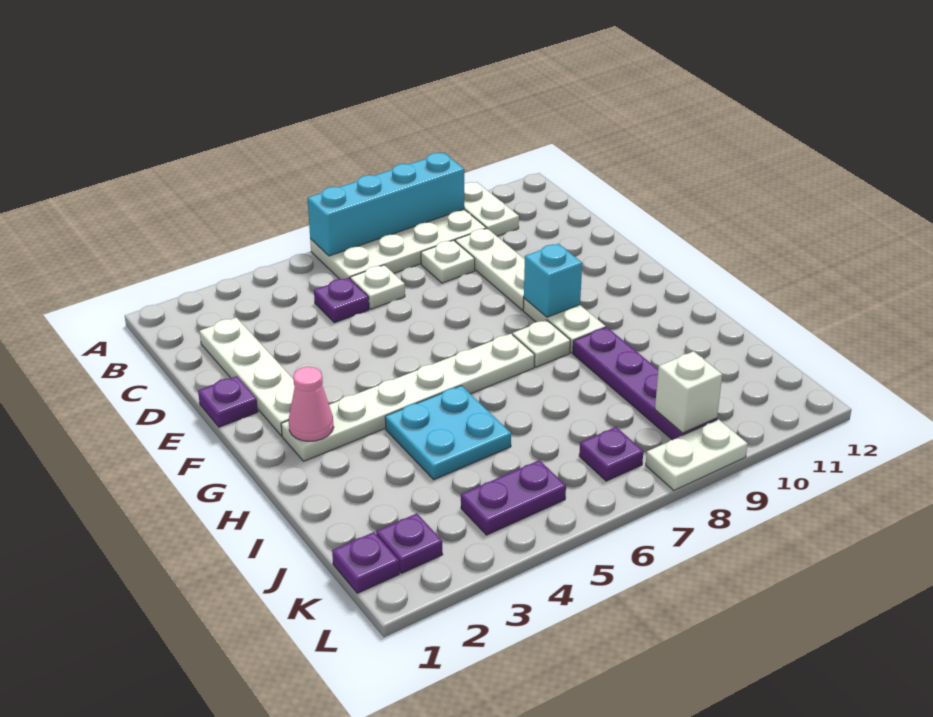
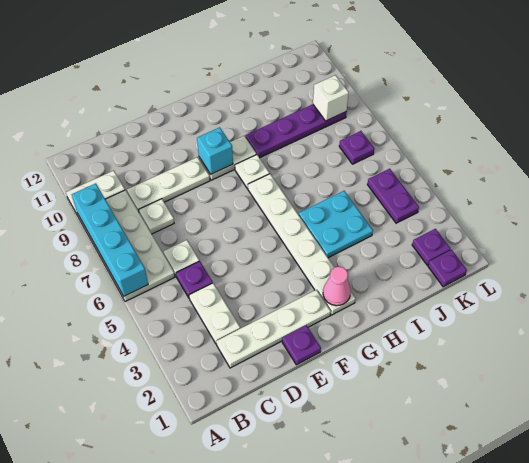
white plate L8:L9 level 1 -> white plate C3:C4 level 1

